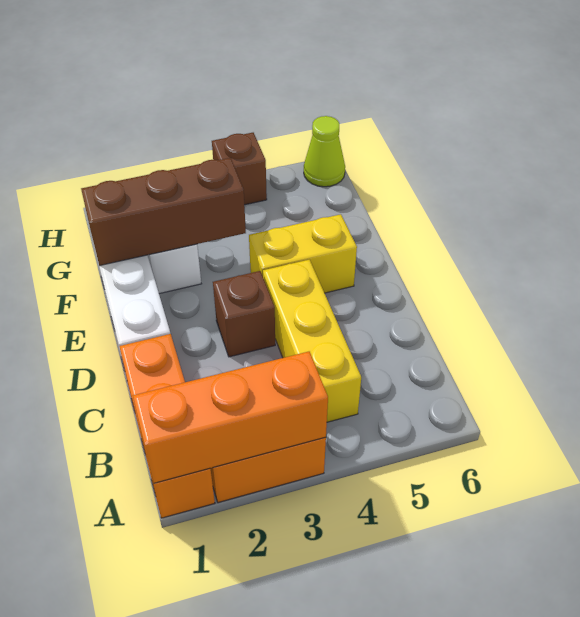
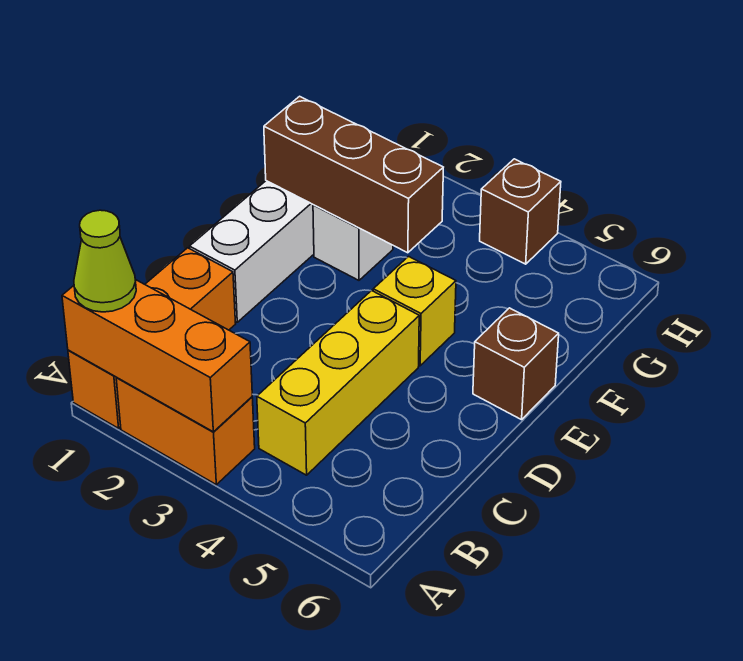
brown brick D3 level 1 -> brown brick E6 level 1
yellow brick E4:E5 level 1 -> yellow brick E4 level 1
lime cone H6 level 1 -> lime cone A1 level 3

